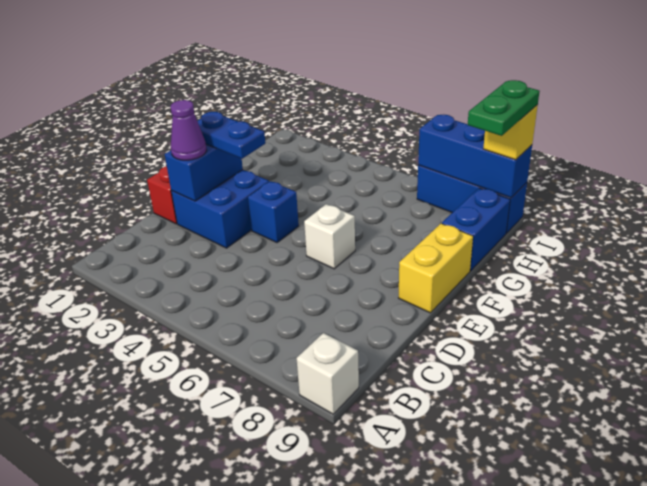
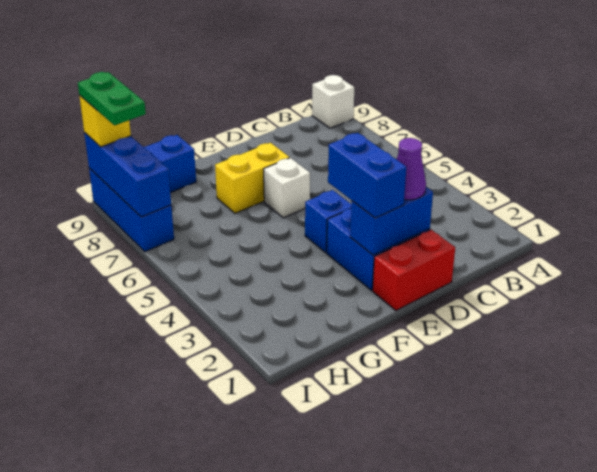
blue plate E2:E3 level 3 -> blue brick E2:E3 level 3
yellow brick E9:F9 level 1 -> yellow brick E7:F7 level 1
green plate H9:I9 level 4 -> green plate I8:I9 level 4

